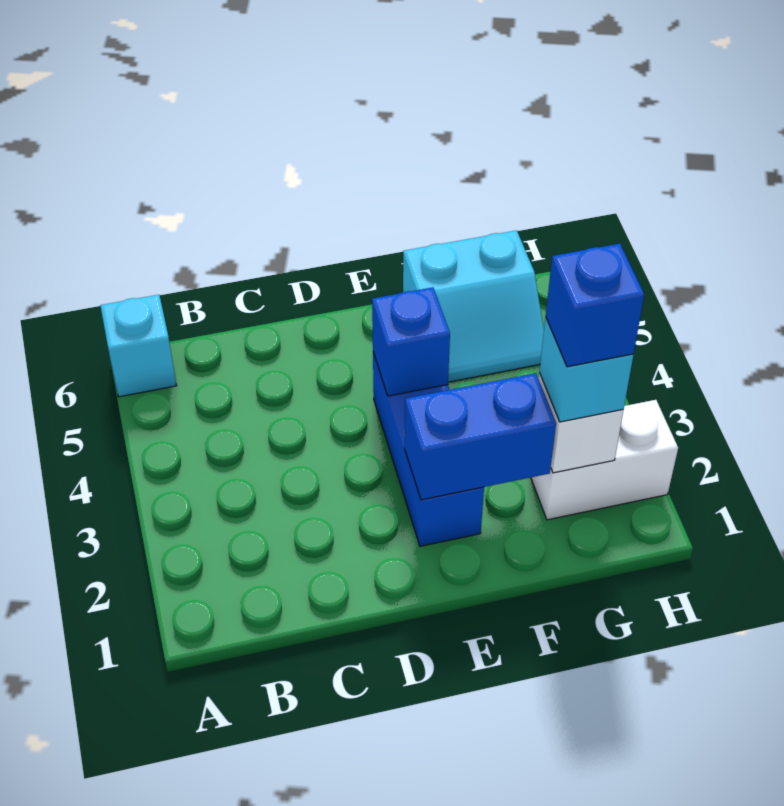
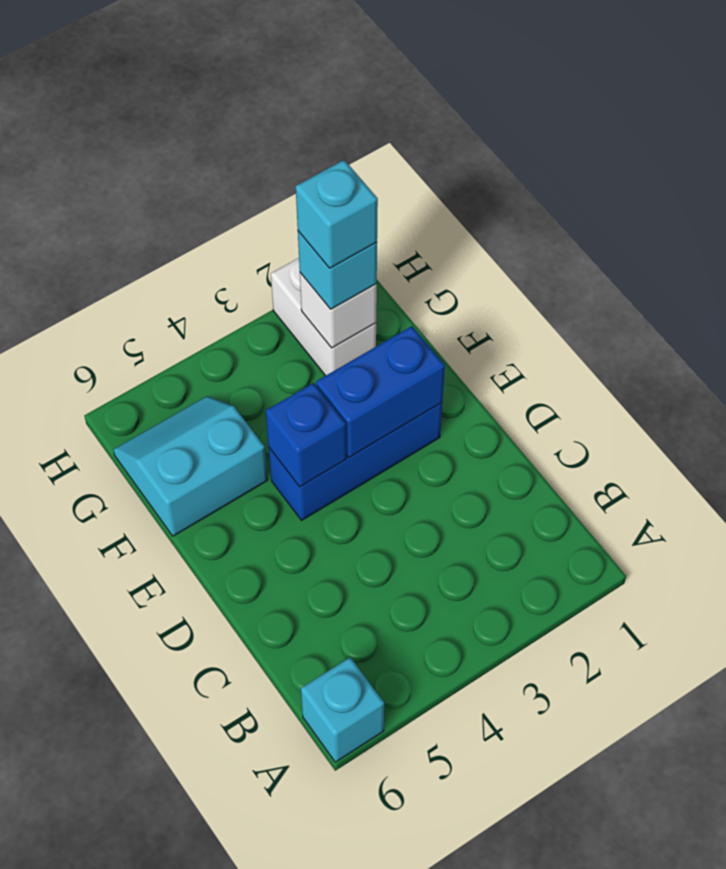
blue brick E2:F2 level 2 -> blue brick E2:E3 level 2
cyan slope F5:G6 level 1 top 6 -> cyan slope F5:G6 level 1 top F
blue brick G2 level 4 -> cyan brick G2 level 4

